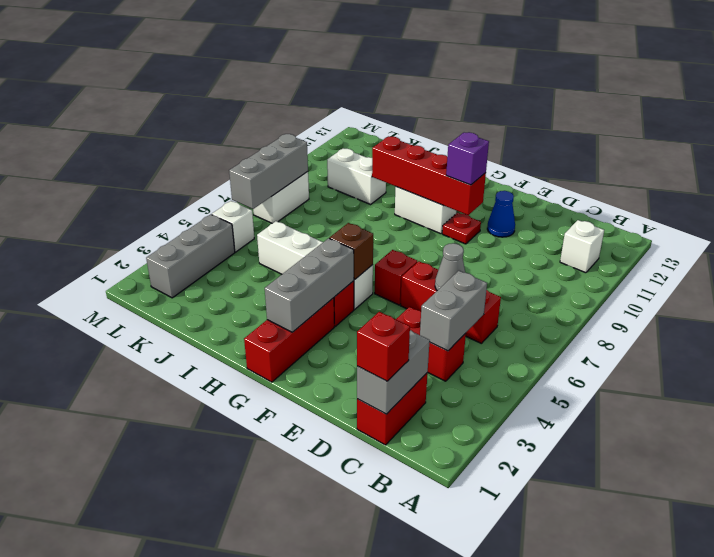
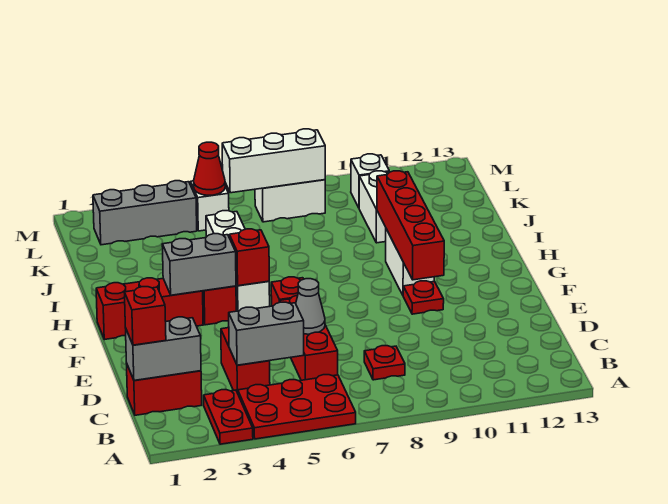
none -> red plate A3:B3 level 1
none -> red plate A4:B6 level 1
white brick B11 level 1 -> white brick L10 level 1
none -> red plate C8 level 1
blue cone E11 level 1 -> none
purple brick F10 level 3 -> none
grey brick G2:G4 level 2 -> grey brick G3:G4 level 2
brown brick G5 level 2 -> red brick G5 level 2
none -> red cone L5 level 2
grey brick L6:L8 level 2 -> white brick L6:L8 level 2

